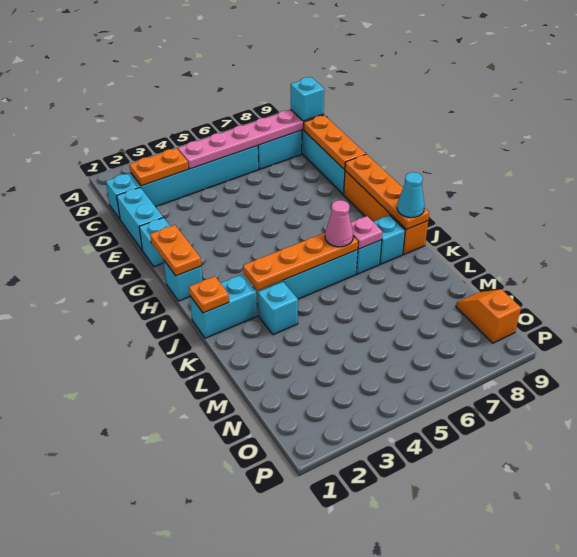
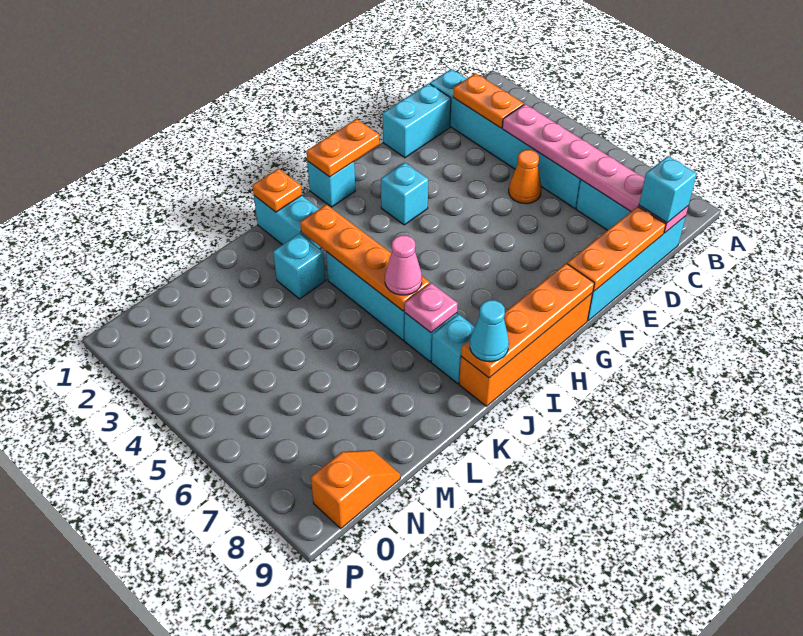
none -> orange cone D5 level 1
cyan brick F1 level 1 -> cyan brick G3 level 1

